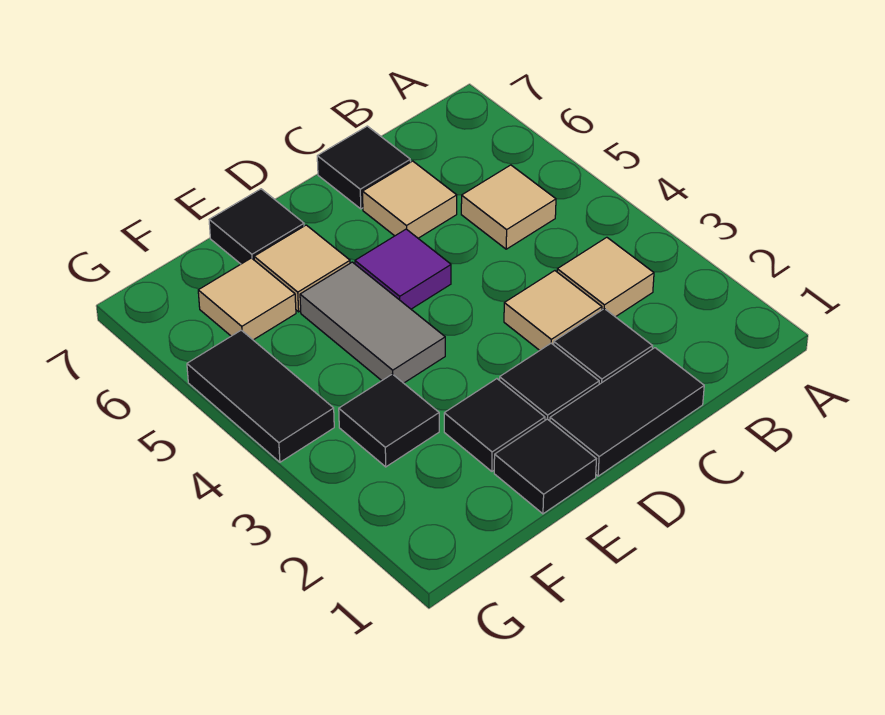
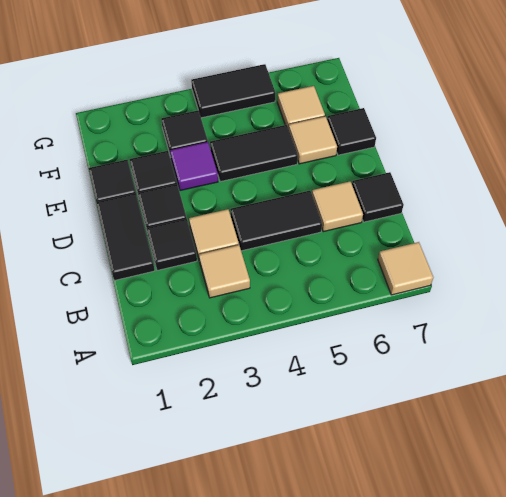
tan tile B5 level 1 -> tan tile A7 level 1
none -> black tile C4:C5 level 1
purple tile D5 level 1 -> purple tile E3 level 1
grey tile E4:E5 level 1 -> black tile E4:E5 level 1

